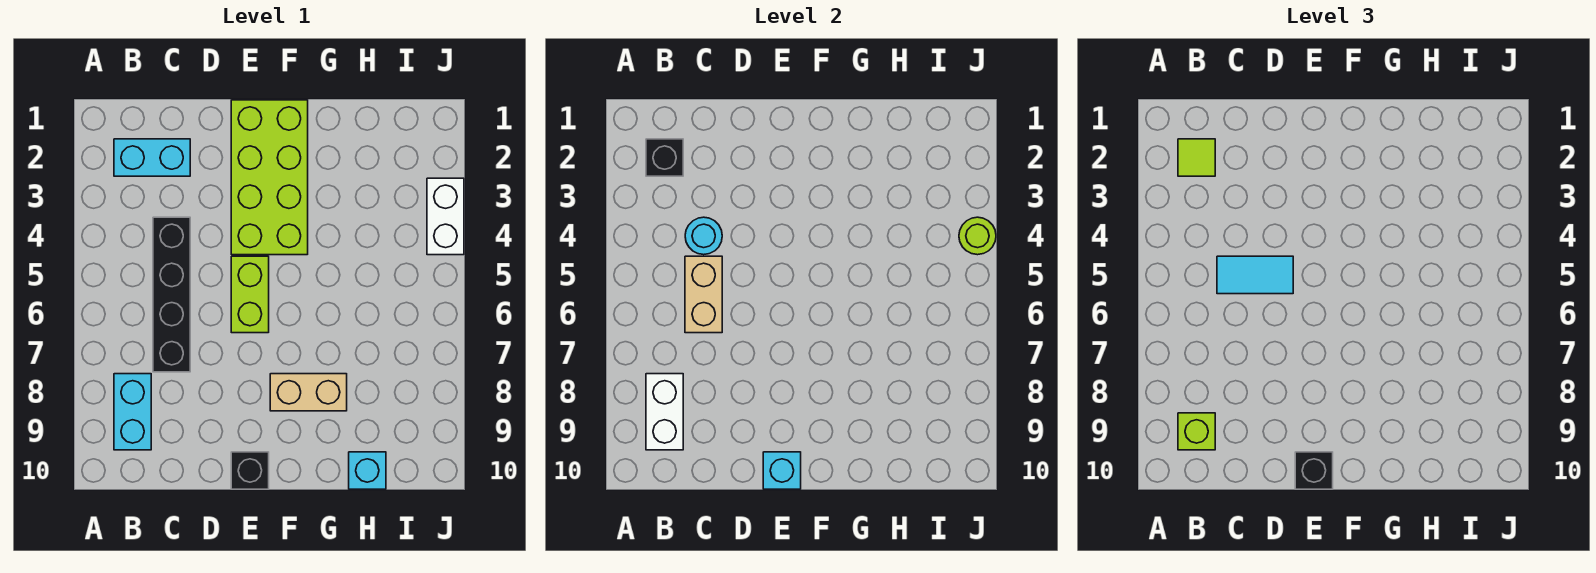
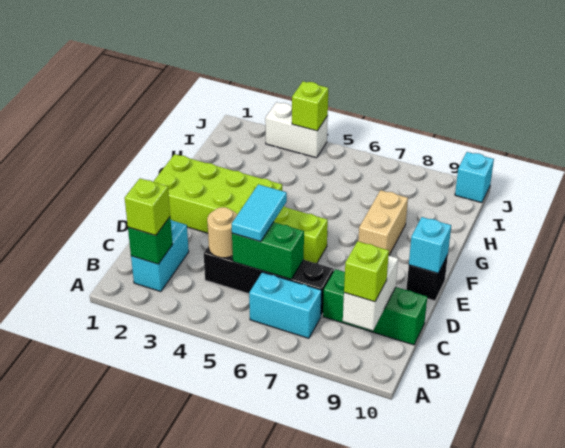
black brick B2 level 2 -> green brick B2 level 2
lime tile B2 level 3 -> lime brick B2 level 3
cyan brick B8:B9 level 1 -> cyan brick B6:B7 level 1
white brick B8:B9 level 2 -> white brick B9:C9 level 2
cyan round brick C4 level 2 -> tan round brick C4 level 2
tan brick C5:C6 level 2 -> green brick C5:C6 level 2
none -> green brick C8:C10 level 1
black brick E10 level 3 -> none
cyan brick H10 level 1 -> cyan brick J10 level 1
lime round brick J4 level 2 -> lime brick J4 level 2

